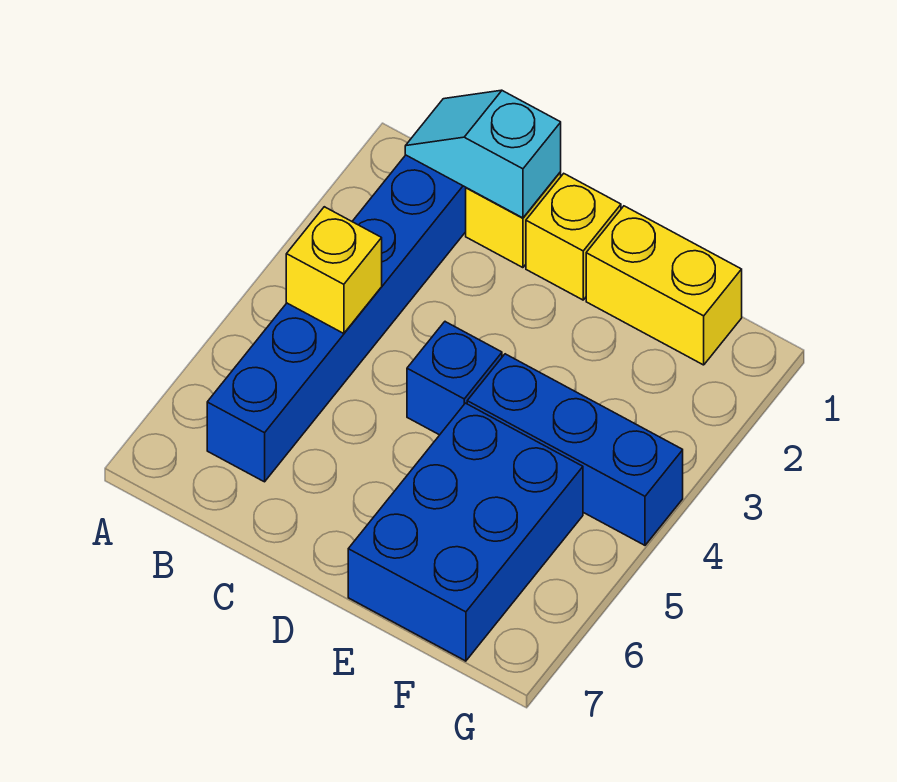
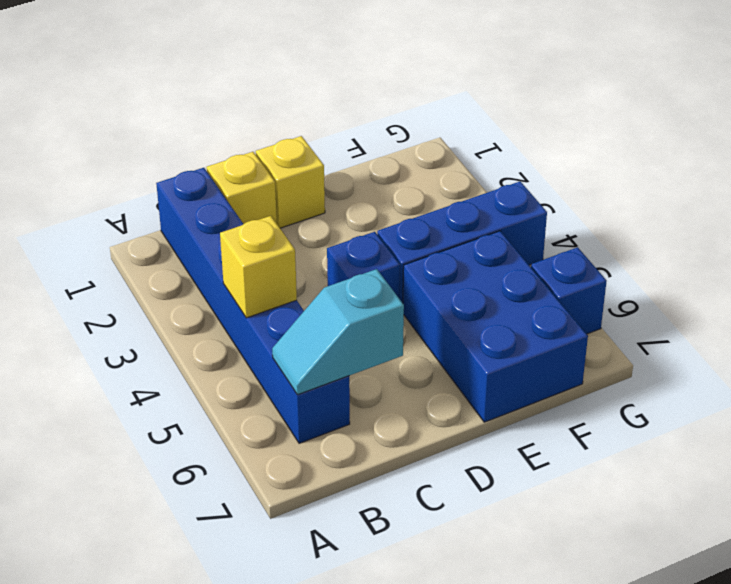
cyan slope B1:C1 level 2 top C -> cyan slope B6:C6 level 2 top C
yellow brick E1:F1 level 1 -> none
none -> blue brick G6 level 1

